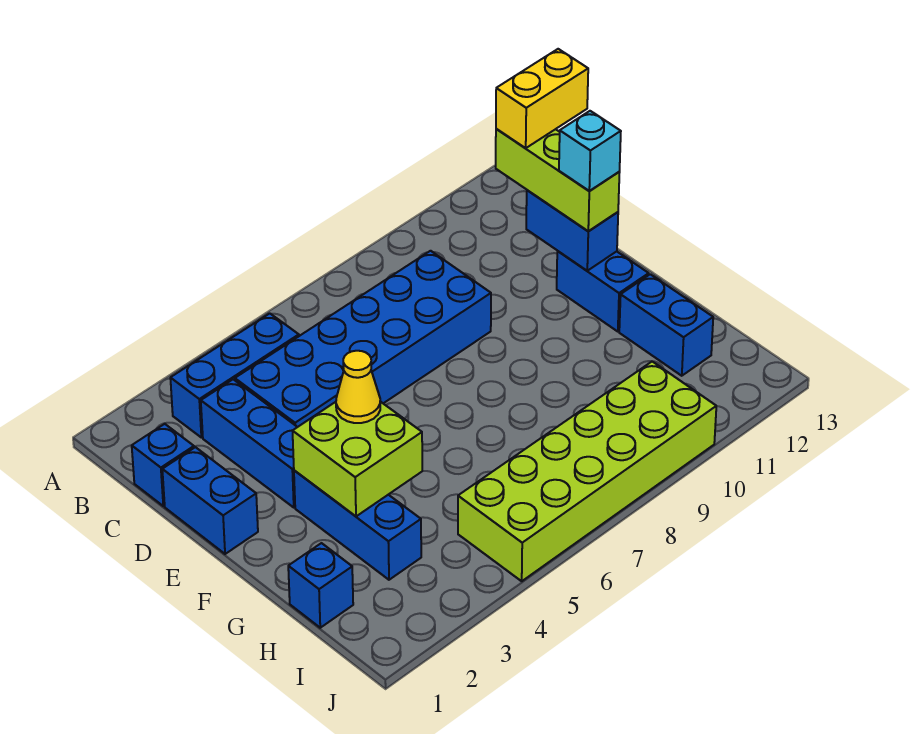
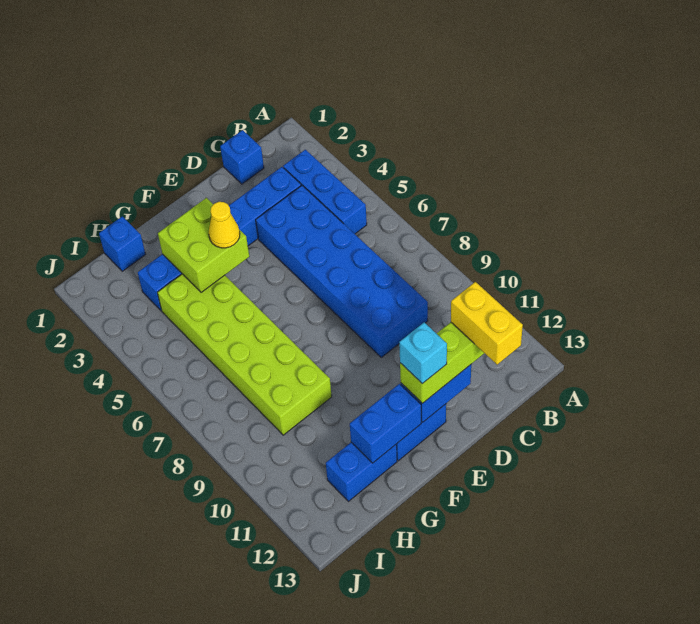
blue brick D1:E1 level 1 -> blue brick F12:G12 level 2
lime brick I5:J10 level 1 -> lime brick G4:H9 level 1

